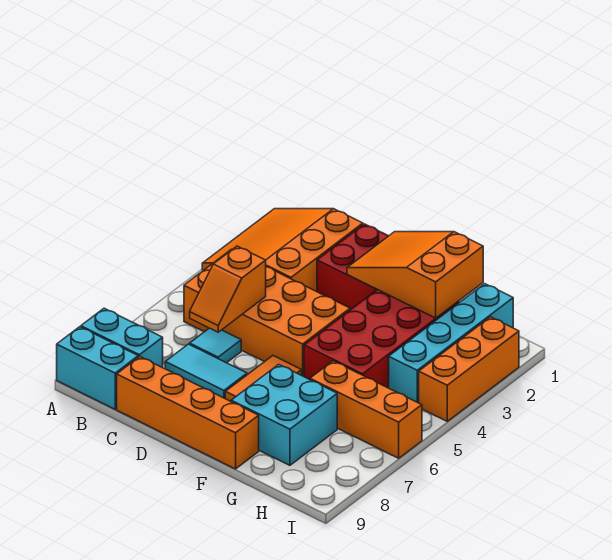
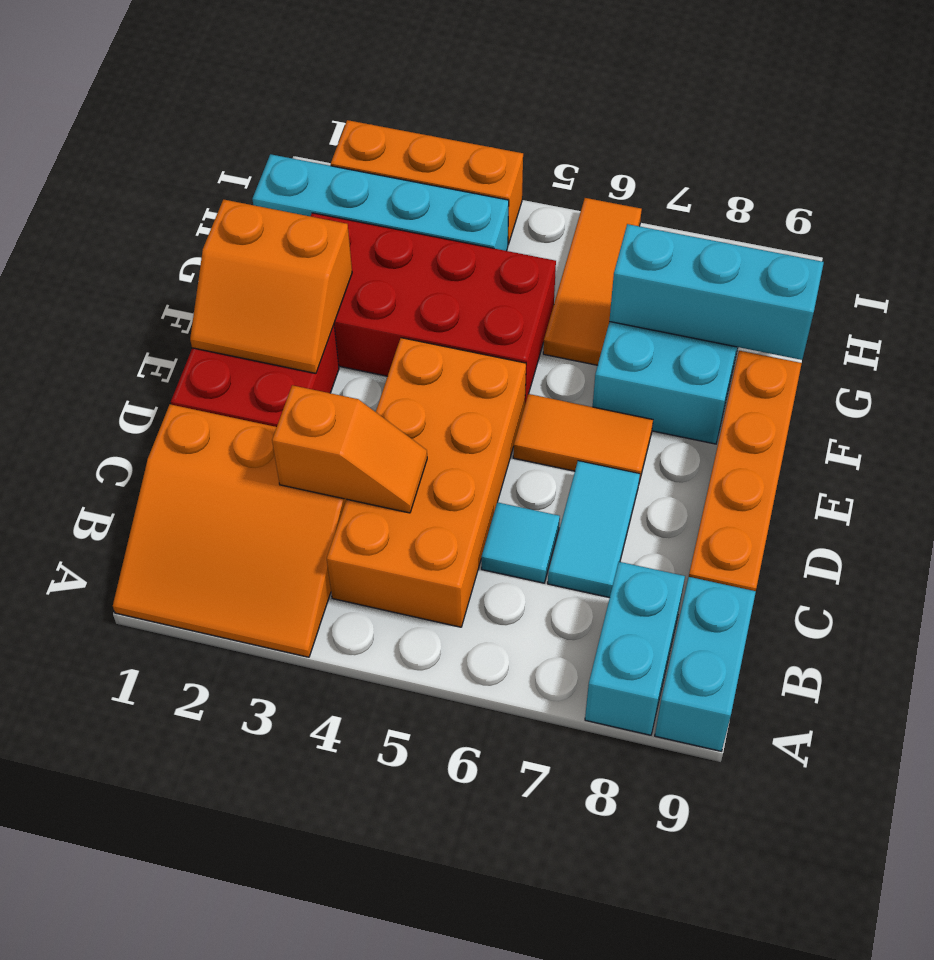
orange slope C5:C6 level 2 top 5 -> orange slope C3:C4 level 2 top 3
orange slope E1:G2 level 2 top G -> orange slope E1:F2 level 2 top F
orange brick G6:I6 level 1 -> orange tile G6:I6 level 1
none -> cyan brick G7:G9 level 2

